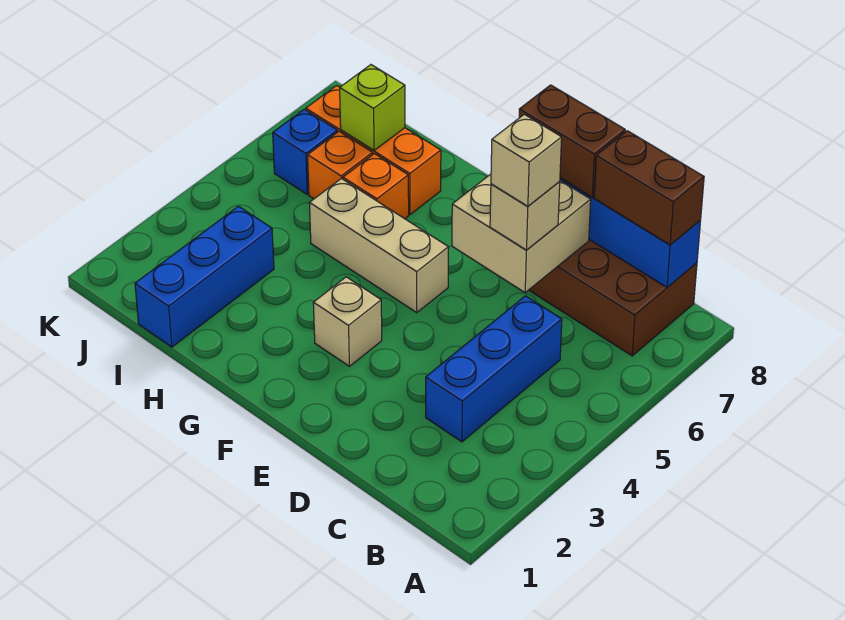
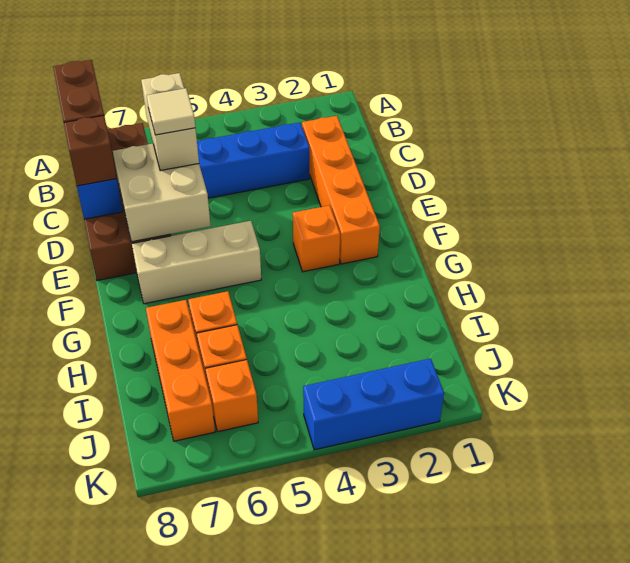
none -> orange brick C2:F2 level 1
tan brick D6 level 3 -> tan brick C6:D6 level 3
tan brick D6 level 4 -> tan tile D6 level 4
brown brick D8:E8 level 3 -> brown brick D8 level 3
tan brick F3 level 1 -> orange brick F3 level 1
tan brick F5:H5 level 1 -> tan brick F5:F7 level 1
blue brick I1:I3 level 1 -> blue brick K2:K4 level 1
lime brick I7 level 2 -> none
blue brick J6 level 1 -> orange brick J6 level 1

